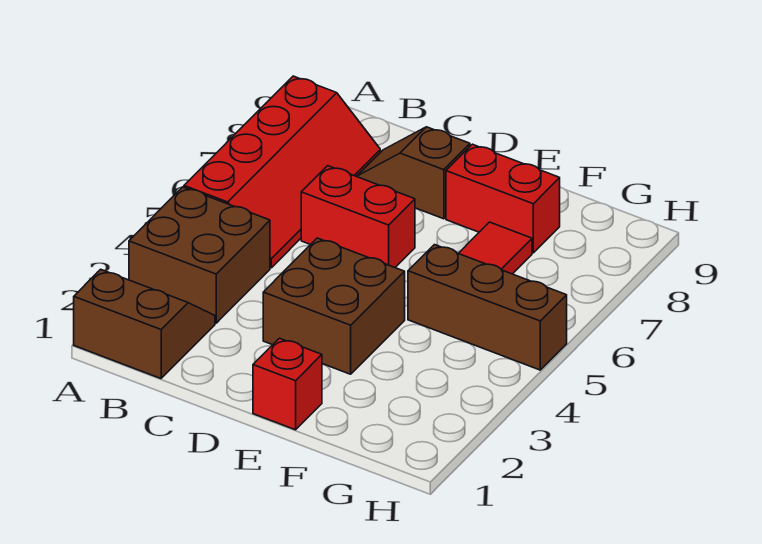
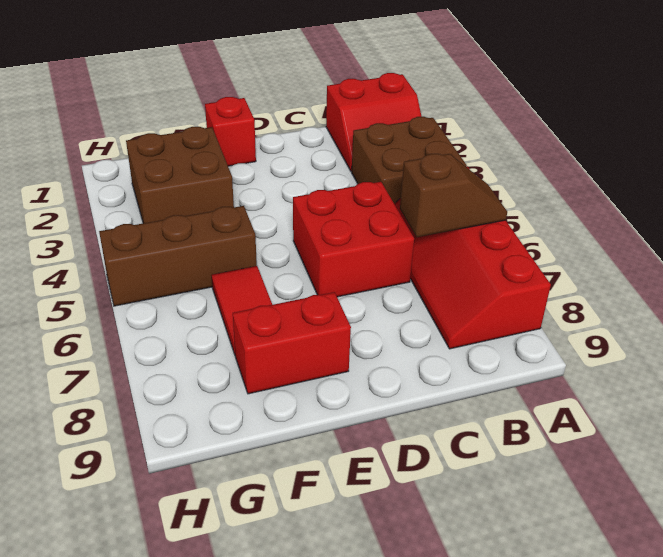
brown slope A1:B2 level 1 top 1 -> red slope A1:B2 level 1 top 1
red brick C6:D6 level 1 -> red brick C5:D6 level 1
brown slope C8:D8 level 1 top D -> brown slope A6:B6 level 2 top B
brown brick D3:E4 level 1 -> brown brick F2:G3 level 1

